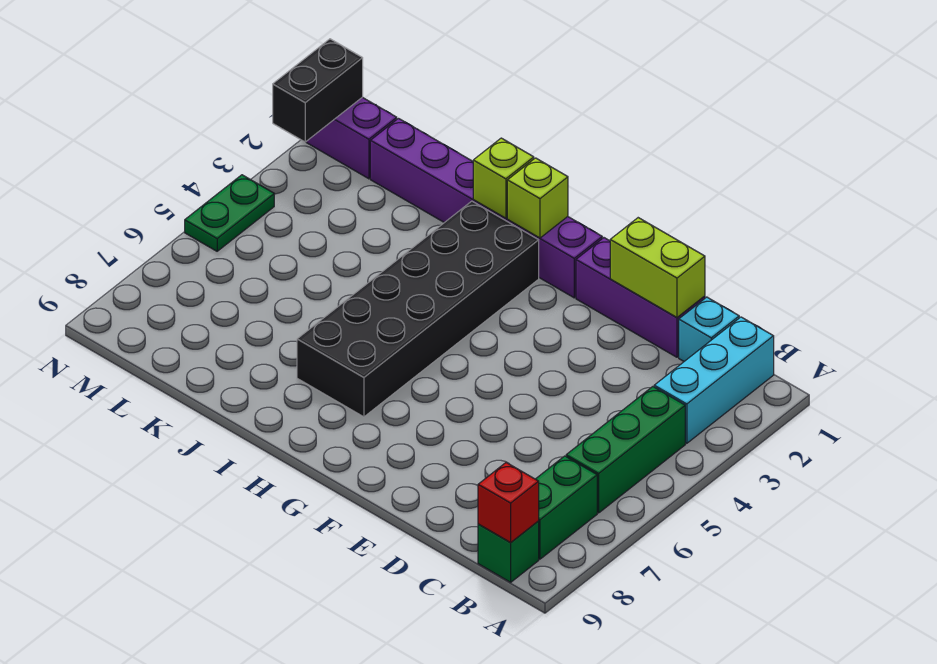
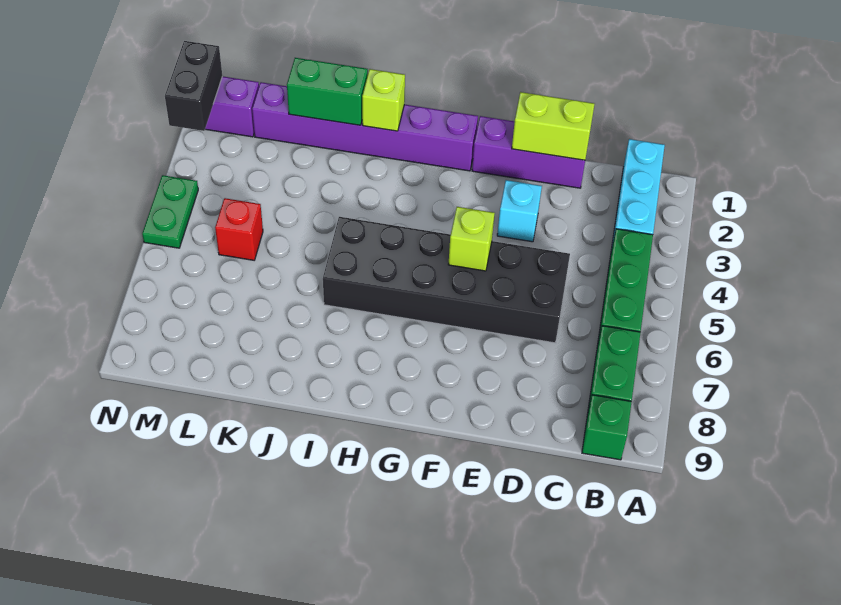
red brick B9 level 2 -> red brick L5 level 1
cyan brick C1 level 1 -> cyan brick E3 level 1
lime brick H1 level 2 -> lime brick F5 level 2
black brick H2:I7 level 1 -> black brick D5:I6 level 1
none -> green brick J1:K1 level 2

